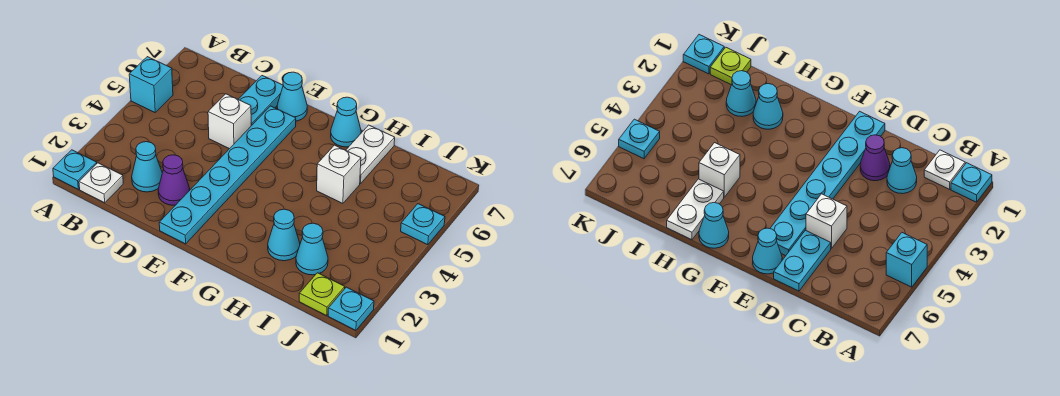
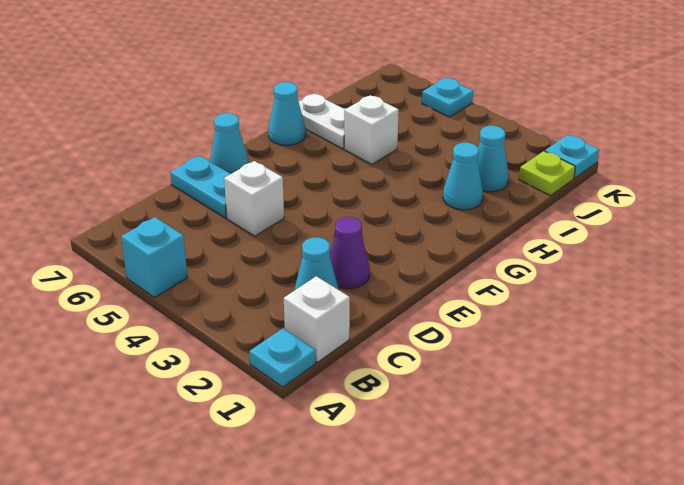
white plate B1 level 1 -> white brick B1 level 1
cyan plate E1:E6 level 1 -> none

